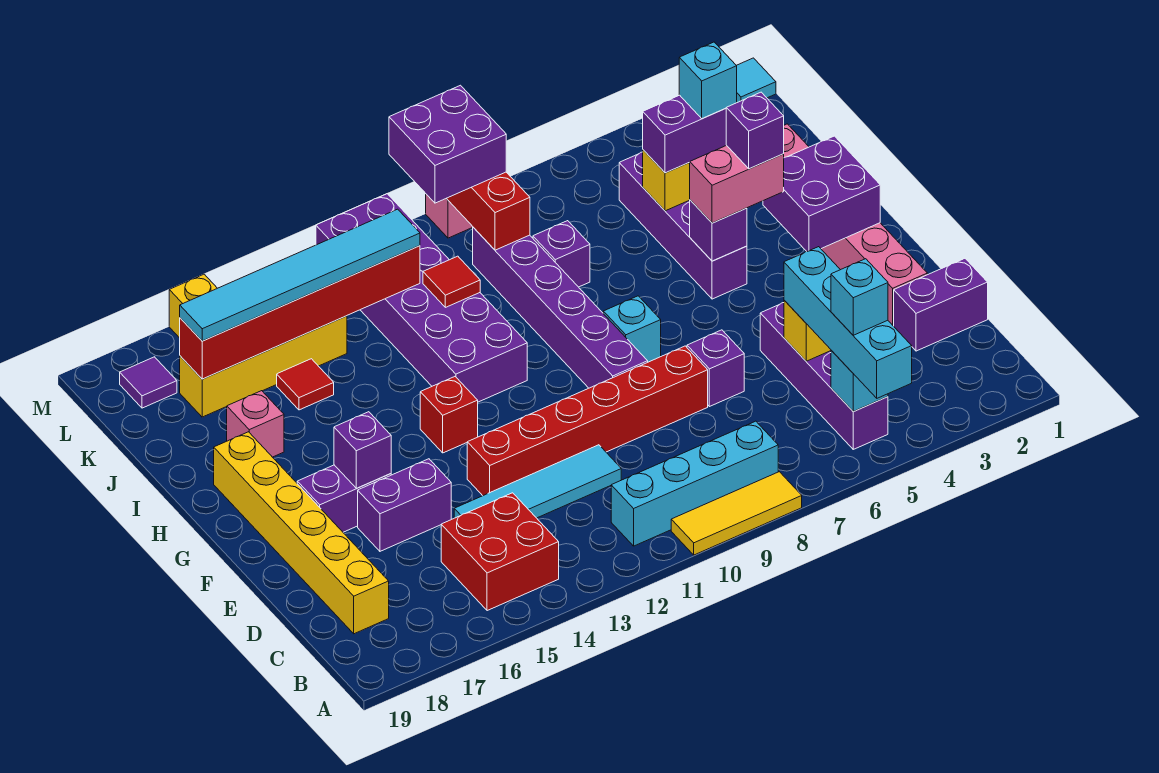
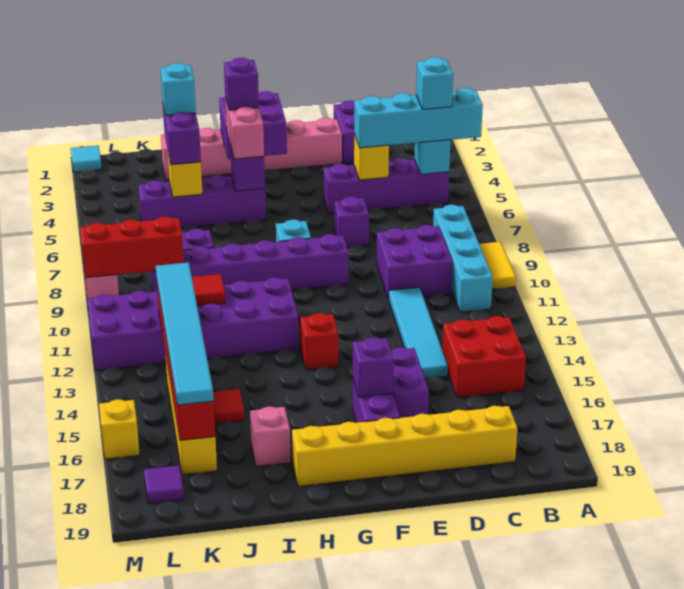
yellow tile A8:A10 level 1 -> yellow tile A9:A10 level 1
red brick E8:E13 level 1 -> none
purple brick L9:M10 level 3 -> purple brick C9:D10 level 1

